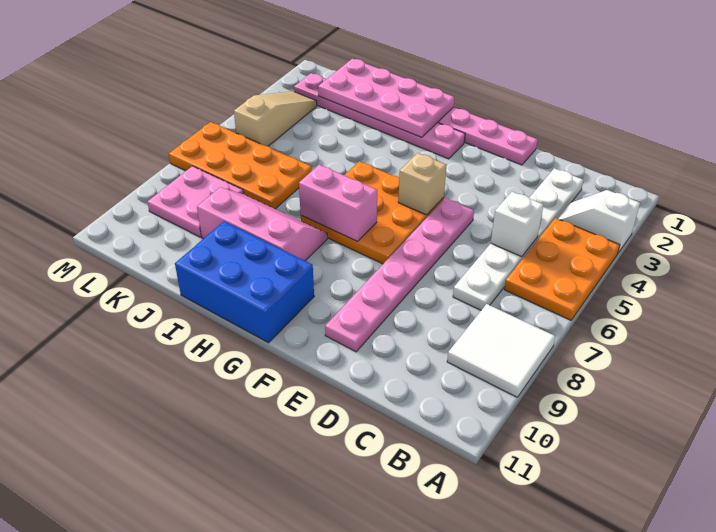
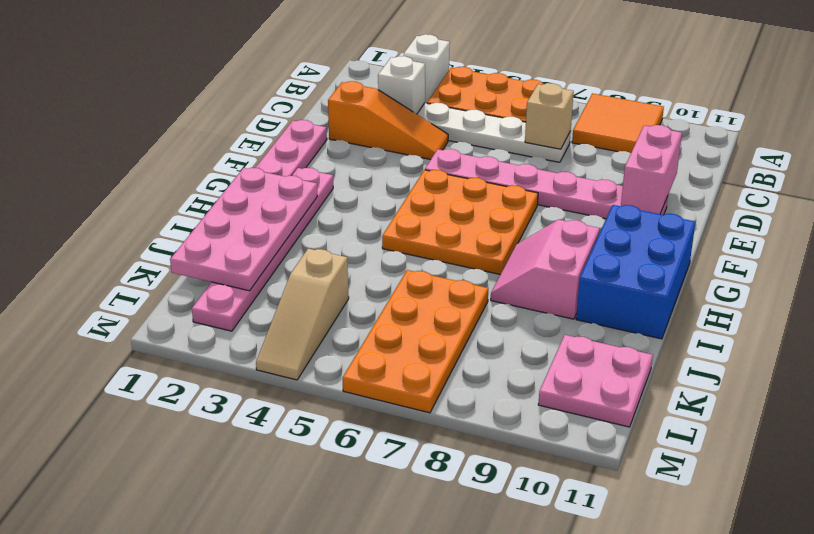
white tile A8:B9 level 1 -> orange tile A8:B9 level 1
white brick C5 level 2 -> white brick C3 level 2
none -> orange slope D2:D4 level 1 top 2
tan brick F5 level 2 -> tan brick C7 level 2
pink brick G7:H7 level 2 -> pink brick D10:E10 level 2
pink slope H8:J9 level 1 top 9 -> pink slope H8:I9 level 1 top 9
pink plate K8:L9 level 1 -> pink plate K10:L11 level 1
tan slope L3:L5 level 1 top 5 -> tan slope K4:M4 level 1 top K

